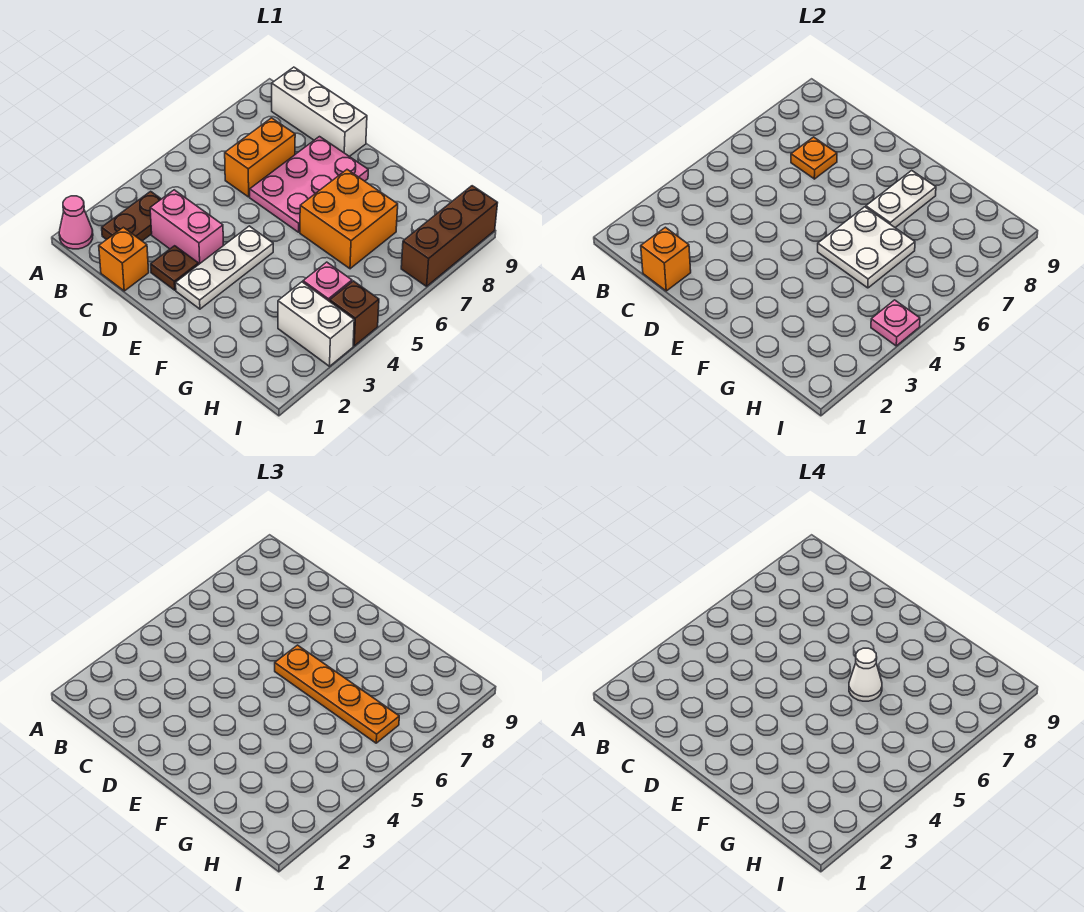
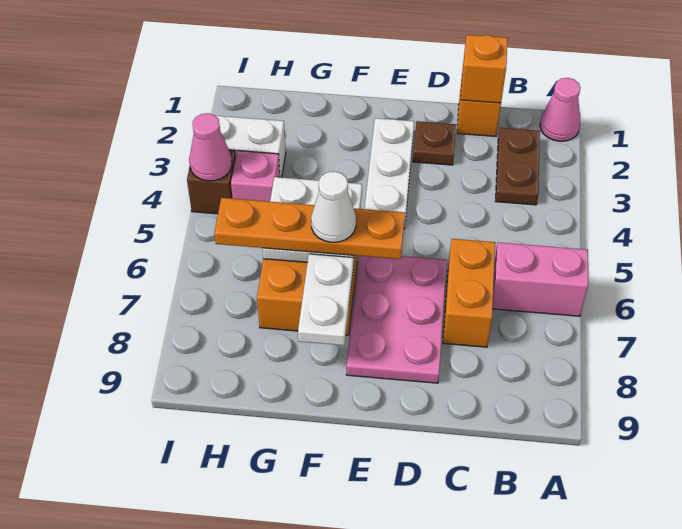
white brick B9:D9 level 1 -> none
pink brick C3:D3 level 1 -> pink brick A6:B6 level 1
orange plate C7 level 2 -> none
pink plate I4 level 2 -> pink cone I4 level 2
brown brick I7:I9 level 1 -> none

